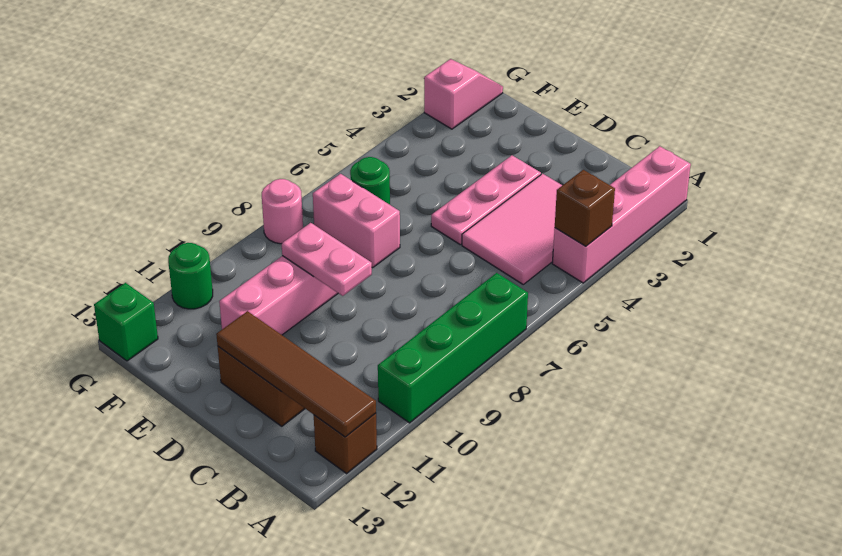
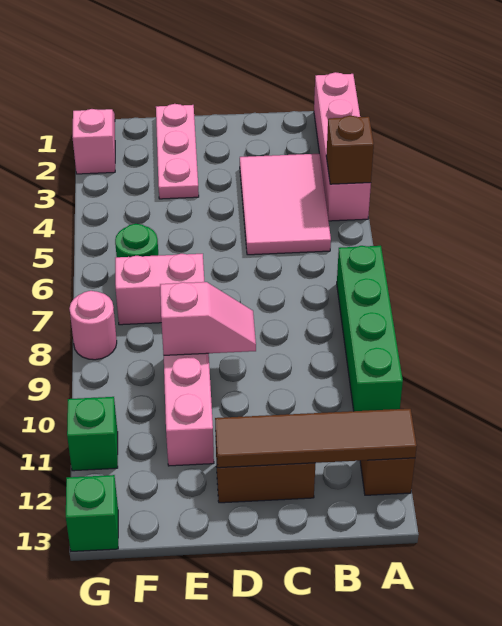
pink plate D3:D5 level 1 -> pink plate E1:E3 level 1
pink plate D9:E9 level 2 -> pink slope D9:E9 level 2 top E
green round brick G11 level 1 -> green brick G11 level 1

